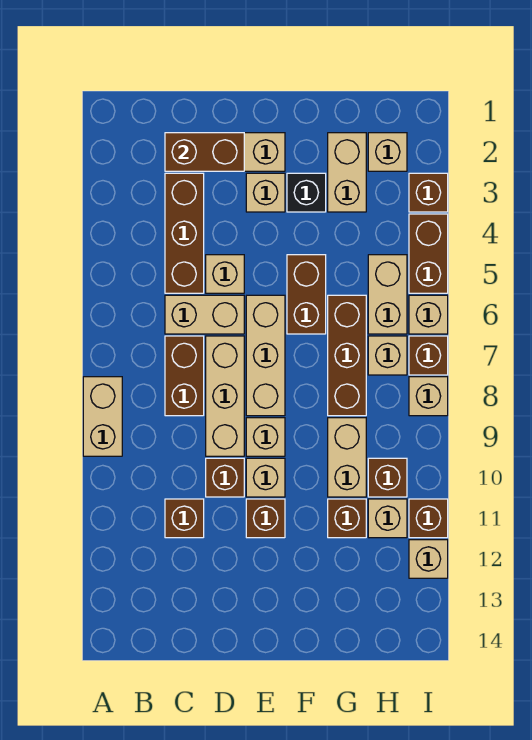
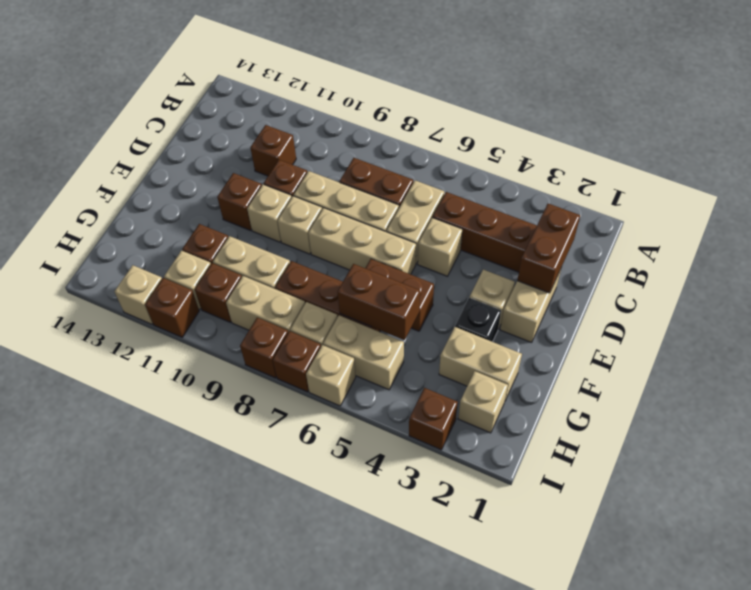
tan brick A8:A9 level 1 -> tan brick H8:H9 level 1
brown brick I4:I5 level 1 -> brown brick G5:G6 level 2
tan brick I8 level 1 -> brown brick I8 level 1

